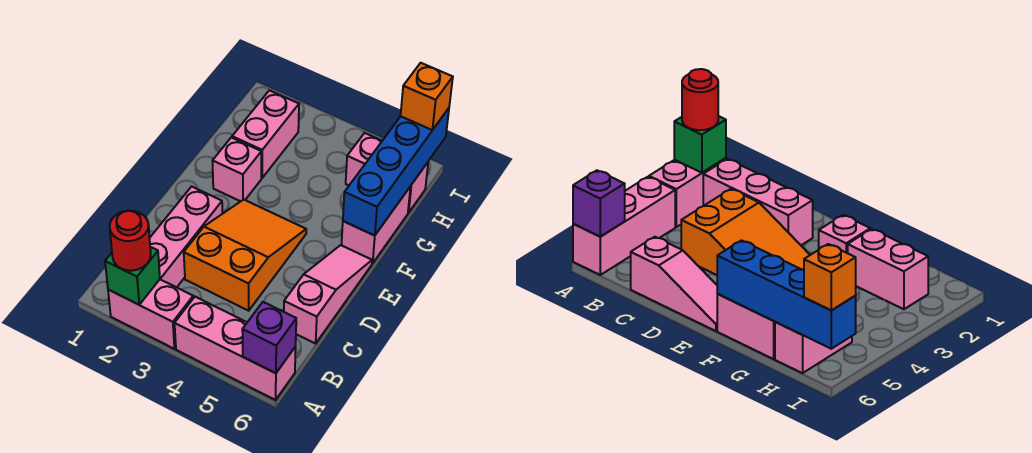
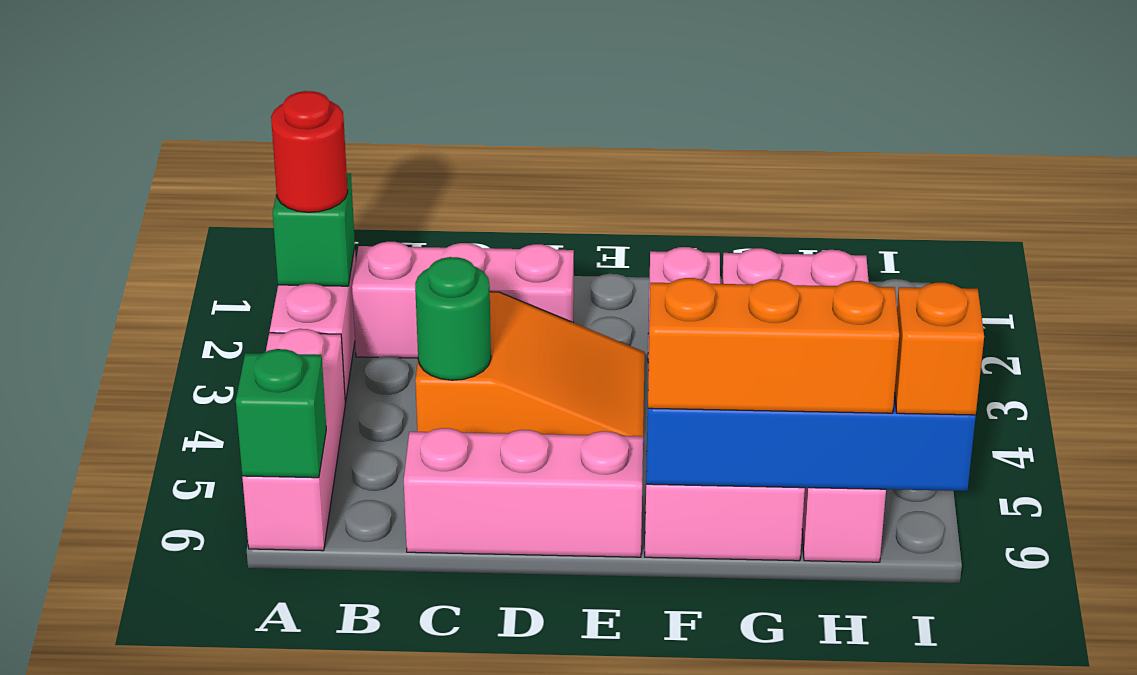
purple brick A6 level 2 -> green brick A6 level 2
none -> green round brick C4 level 2
pink slope C6:E6 level 1 top C -> pink brick C6:E6 level 1
none -> orange brick F6:H6 level 3

